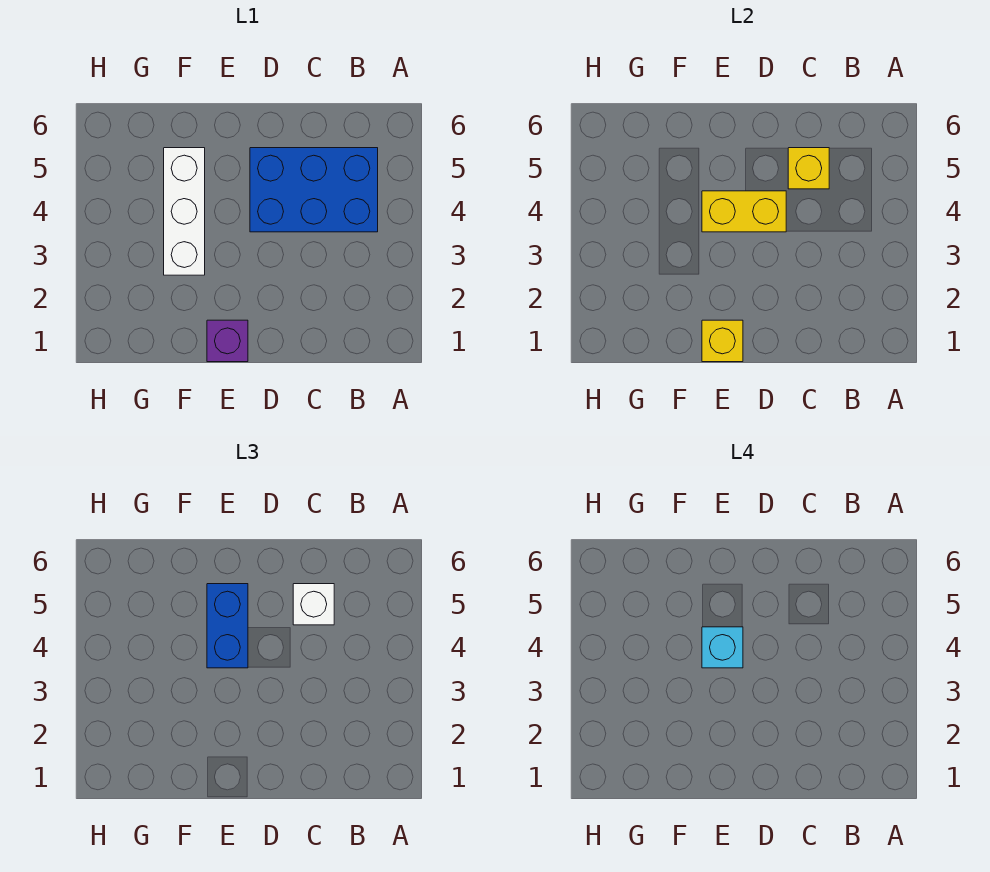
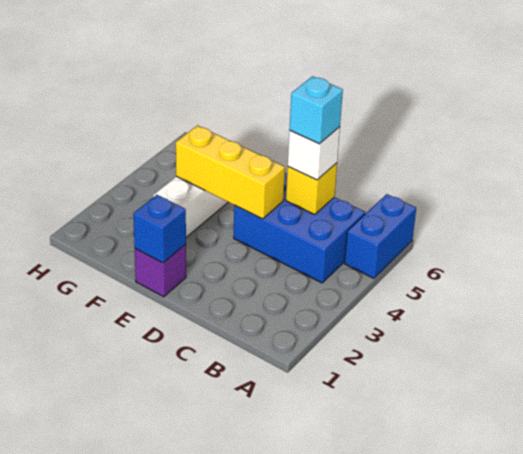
yellow brick D4:E4 level 2 -> yellow brick D4:F4 level 2
yellow brick E1 level 2 -> blue brick E1 level 2
blue brick E4:E5 level 3 -> blue brick A5:A6 level 1
cyan brick E4 level 4 -> cyan brick C5 level 4

